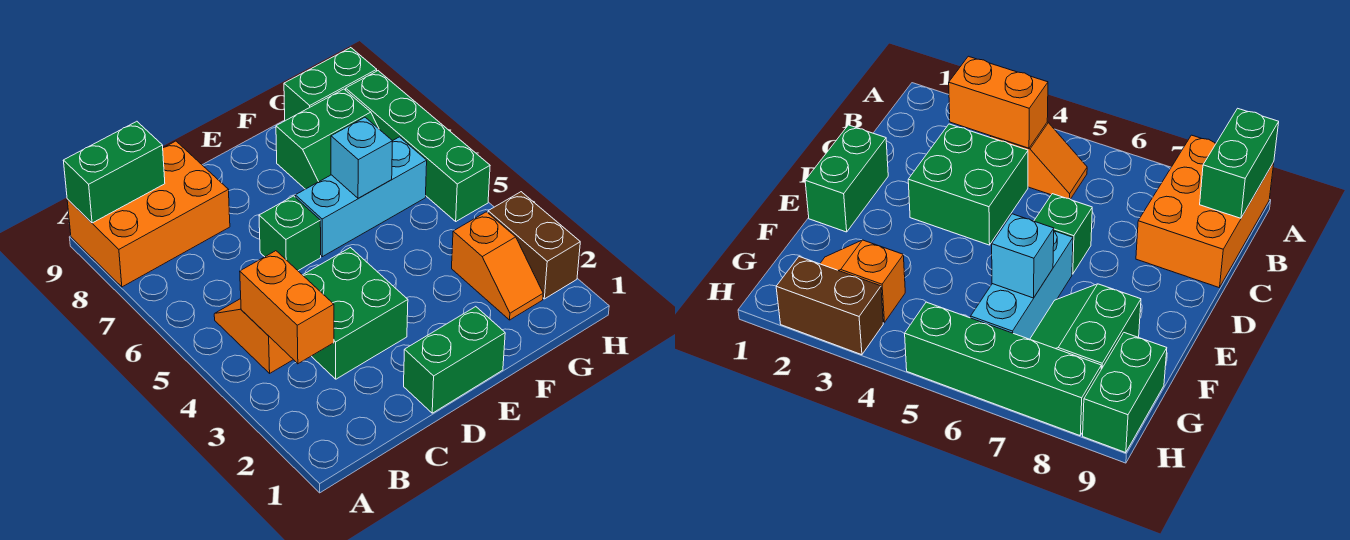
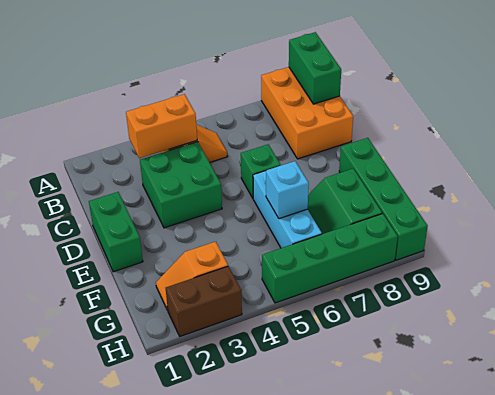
green brick G9:H9 level 1 -> green brick E9:H9 level 1

